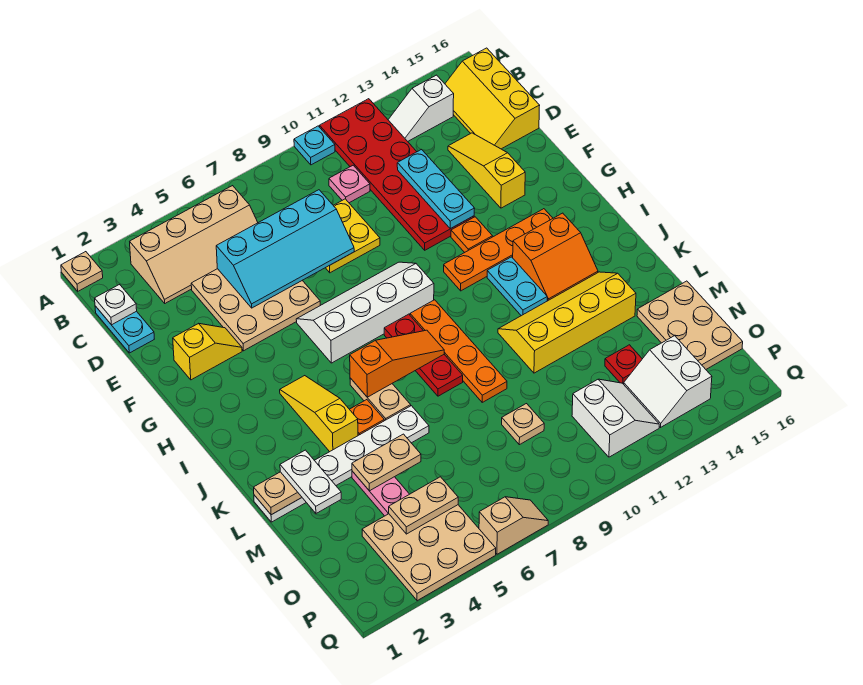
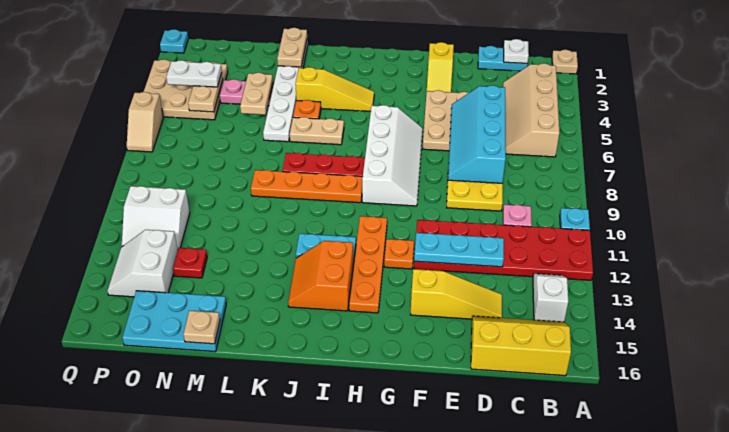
orange slope J6:J8 level 2 top 6 -> none
yellow slope K11:L14 level 1 top L -> none
white plate L2:M2 level 3 -> white plate O4:P4 level 3
tan plate M15:O16 level 1 -> cyan plate M15:O16 level 1
tan plate N9 level 1 -> tan plate M16 level 2
white slope O13:P14 level 1 top 14 -> white slope O13:P14 level 1 top O
none -> cyan plate Q1 level 1

